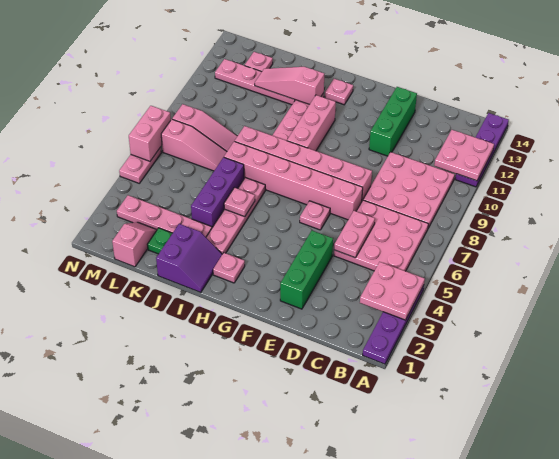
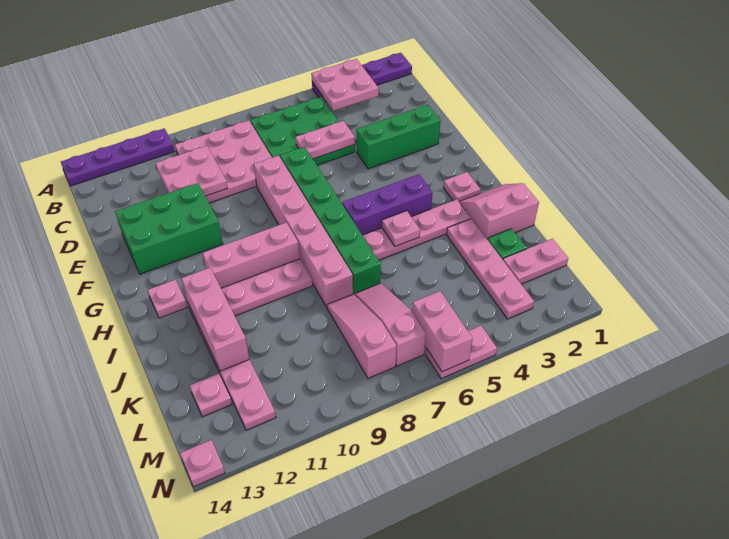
pink plate A11:B12 level 2 -> pink plate C10:D11 level 2
pink plate B5:D7 level 1 -> green plate B5:D7 level 1
pink brick E7:J7 level 1 -> green brick E7:J7 level 1
green brick E11:E13 level 1 -> green brick E11:F13 level 1
pink plate F6 level 1 -> pink plate N14 level 1
purple slope I1:J2 level 1 top J -> pink slope I1:J2 level 1 top J
pink slope I12:K12 level 2 top I -> pink brick I12:K12 level 2
purple brick J4:J6 level 1 -> purple brick H4:H6 level 1
pink slope L1:L2 level 1 top 1 -> pink plate L1:L2 level 1
pink brick N6:N7 level 2 -> pink brick M6:N6 level 2

